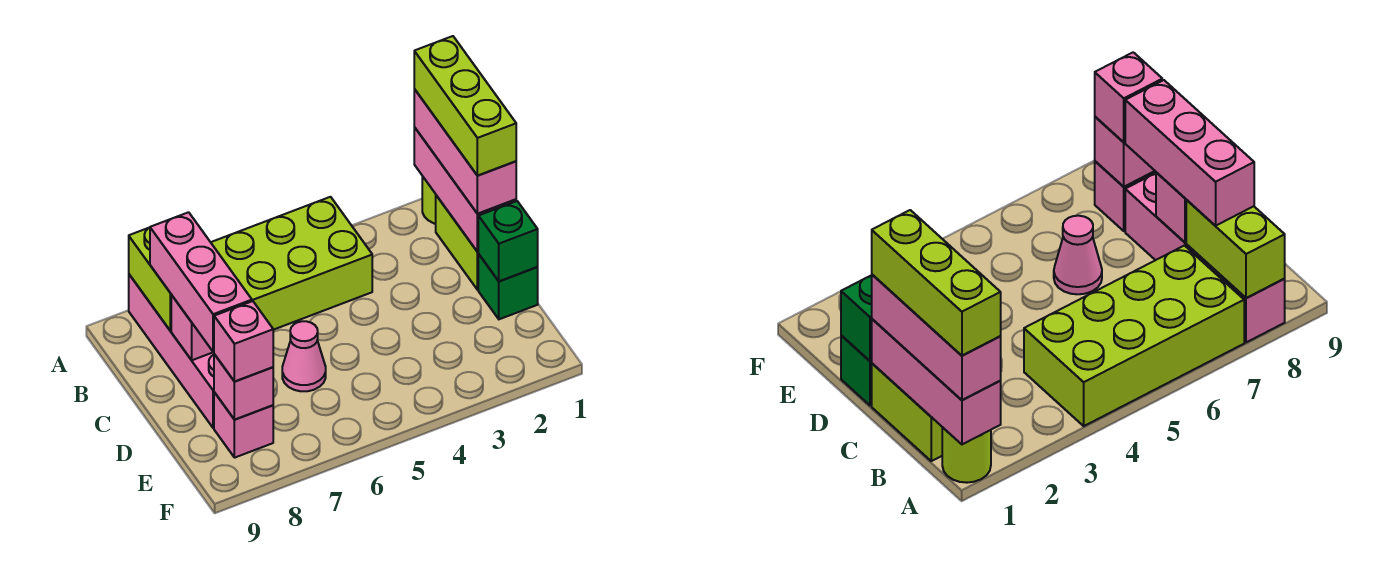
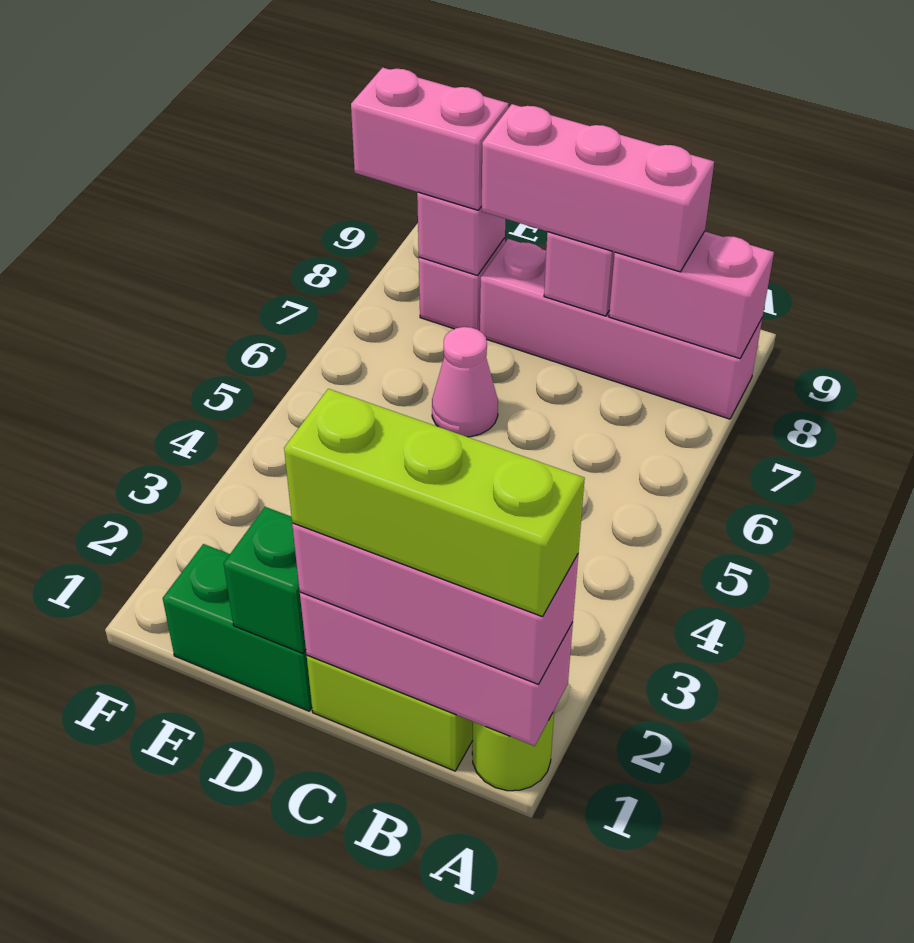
lime brick A4:B7 level 1 -> none
lime brick A8:B8 level 2 -> pink brick A8:B8 level 2
green brick D1 level 1 -> green brick D1:E1 level 1
pink brick E8 level 3 -> pink brick E8:F8 level 3

